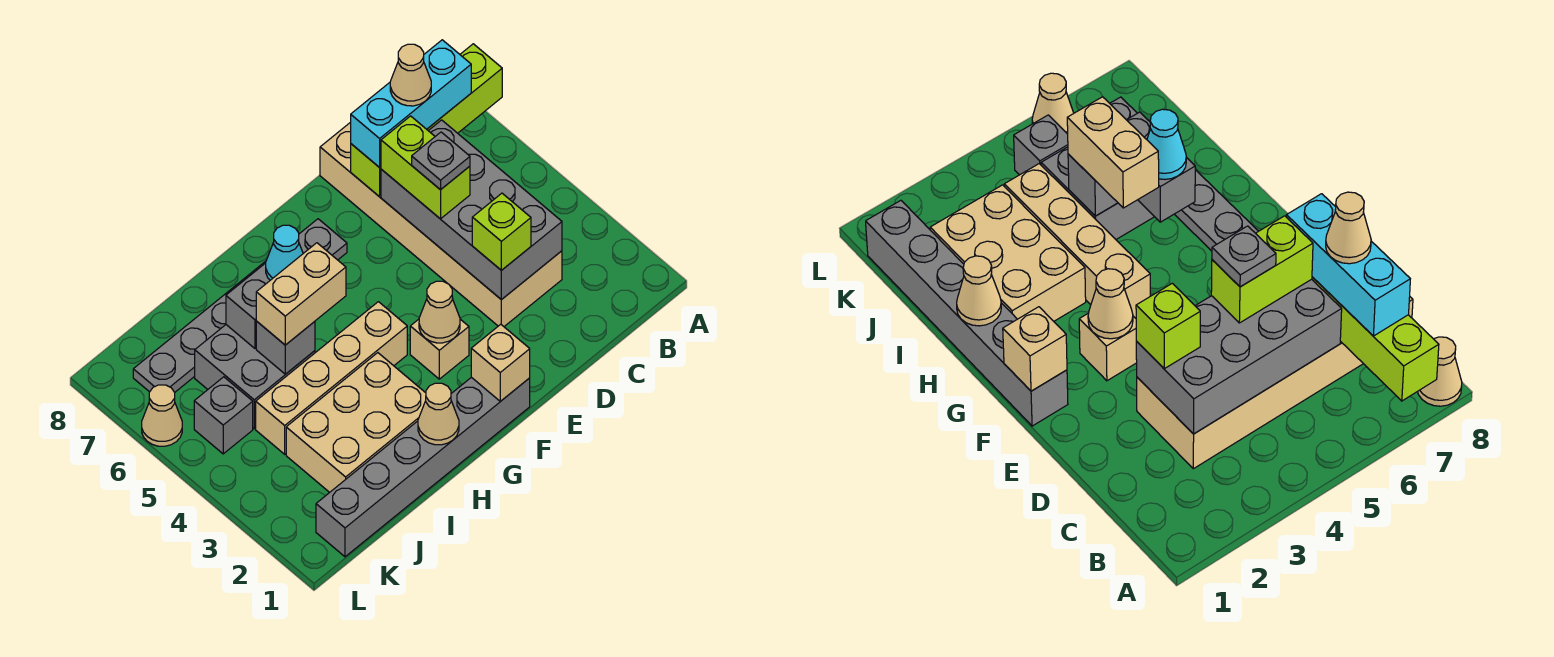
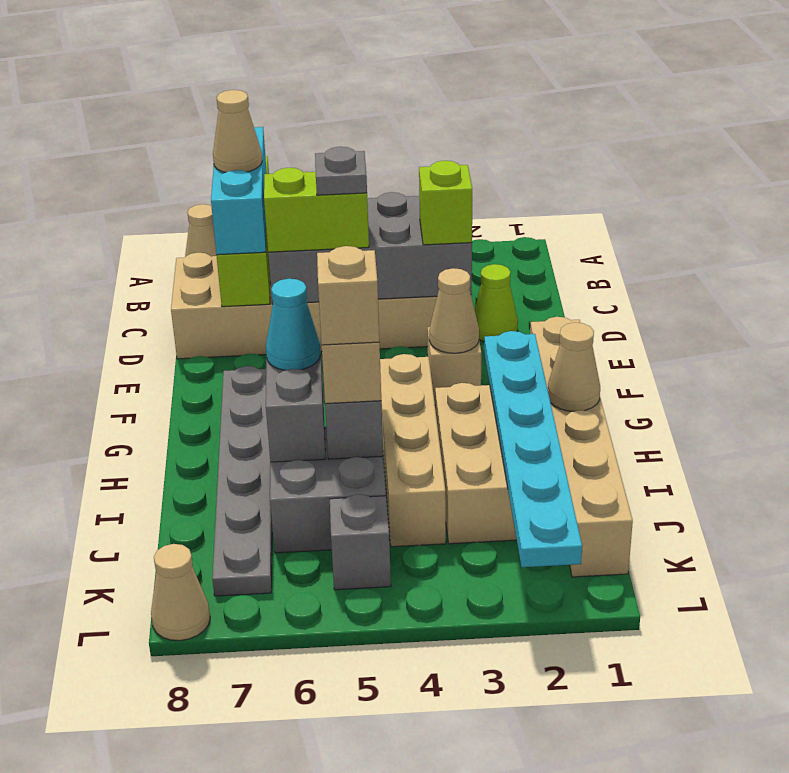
none -> lime cone D2 level 1
grey brick F1:K1 level 1 -> tan brick F1:K1 level 1
tan brick F1 level 2 -> tan brick I5 level 4
none -> cyan plate G2:L2 level 2
tan cone L6 level 1 -> tan cone L8 level 1

